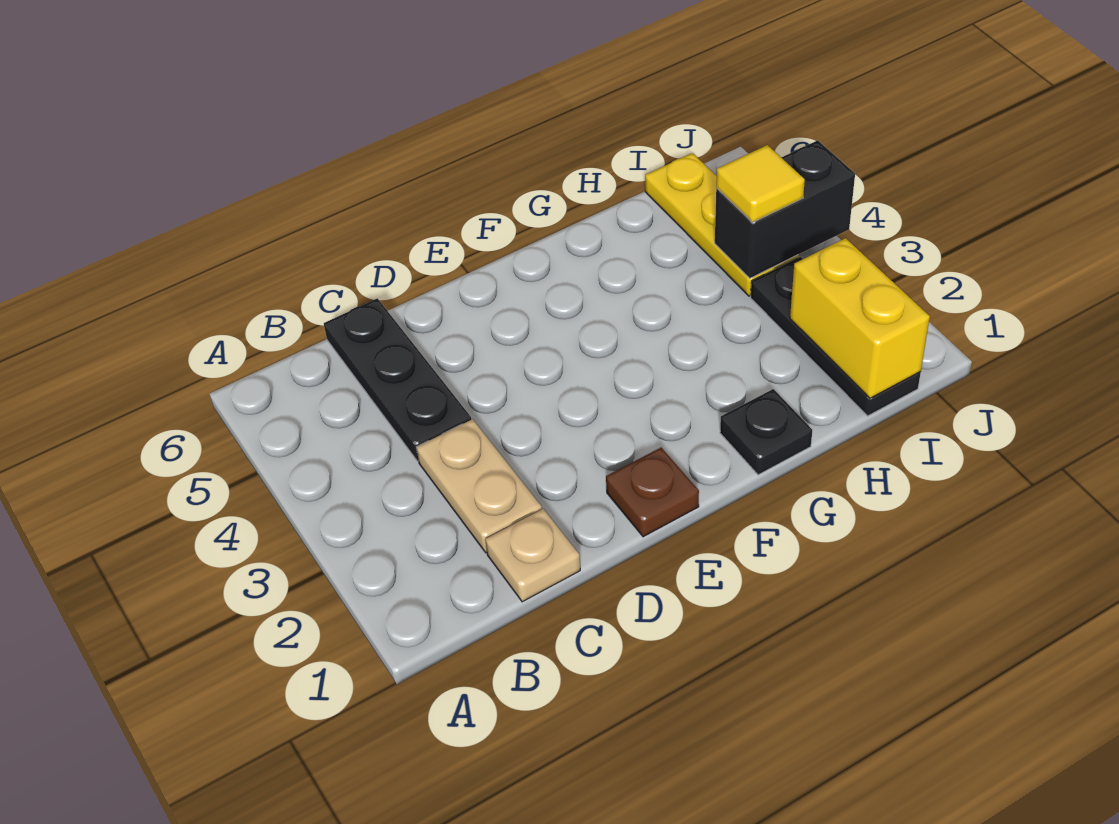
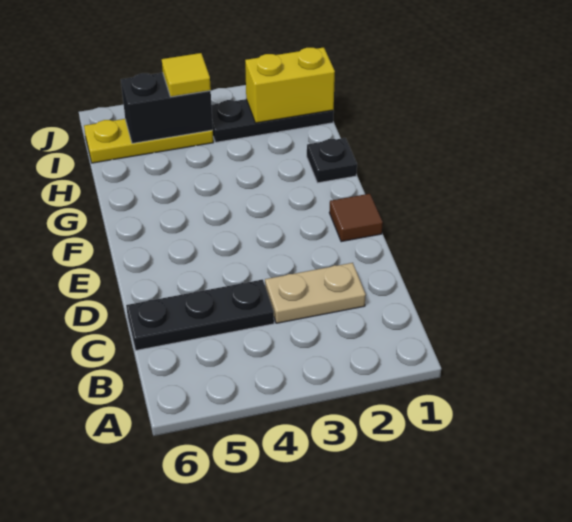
tan plate C1 level 1 -> none
brown plate E1 level 1 -> brown tile E1 level 1
black brick I4:J4 level 2 -> black brick I4:I5 level 2

